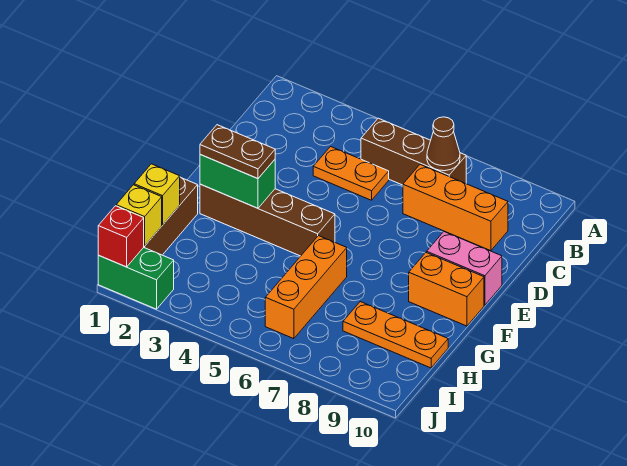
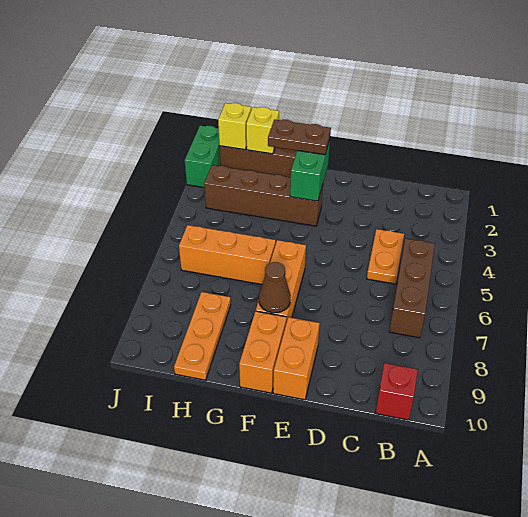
brown cone B7 level 2 -> brown cone F8 level 2
orange brick C7:C9 level 1 -> orange brick F6:F8 level 1
pink brick E9:E10 level 1 -> orange brick E9:E10 level 1
brown brick F2:F5 level 1 -> brown brick F3:I3 level 1
brown plate F2:F3 level 3 -> brown plate F2:G2 level 3
red brick J1 level 2 -> red brick B10 level 1

